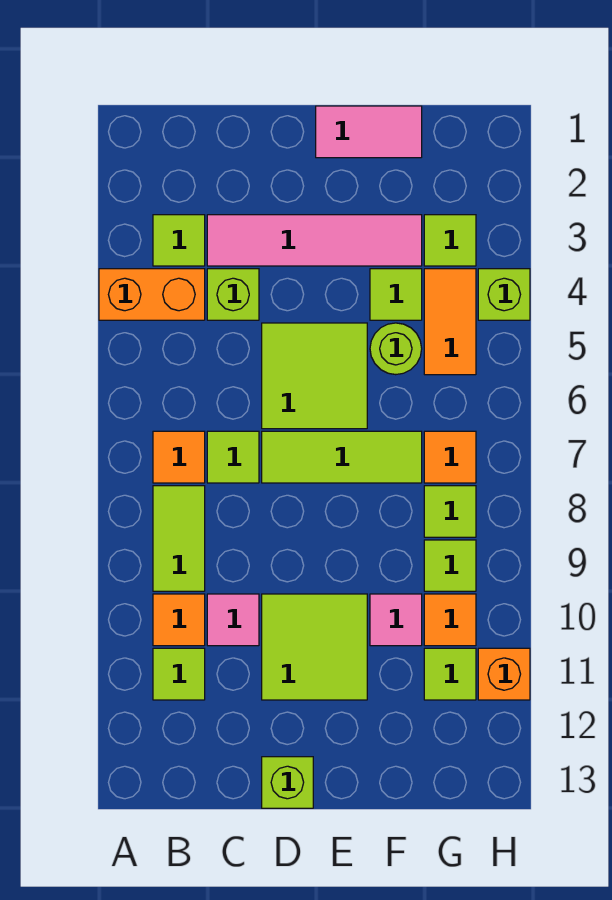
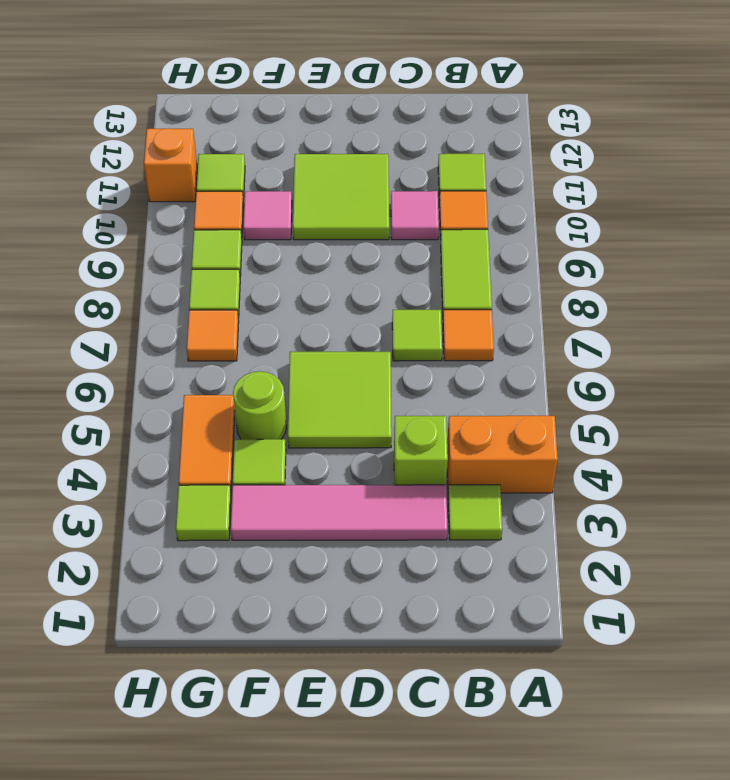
lime tile D7:F7 level 1 -> none
lime brick D13 level 1 -> none
pink tile E1:F1 level 1 -> none
lime brick H4 level 1 -> none

